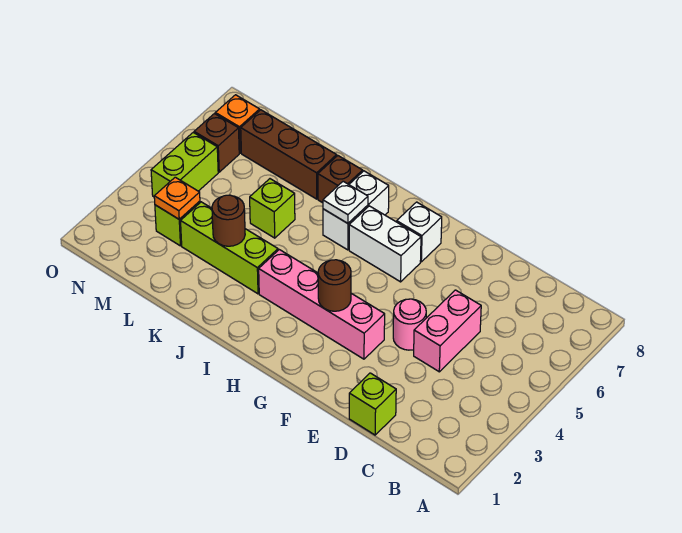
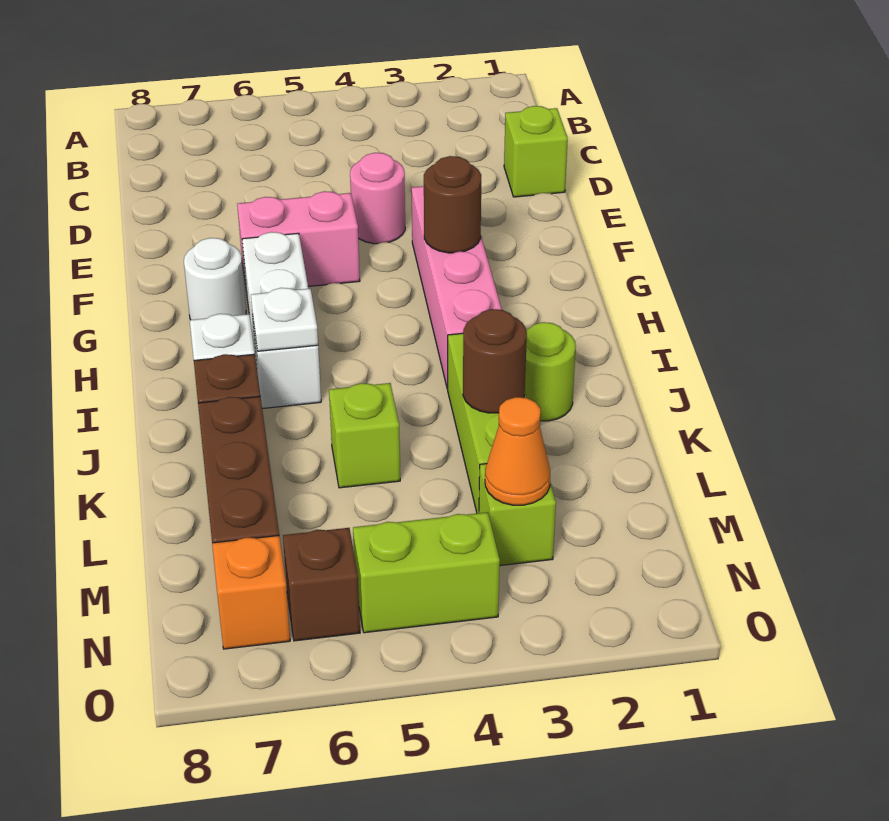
pink brick D4:D5 level 1 -> pink brick F5:F6 level 1
white brick G7 level 1 -> white round brick G7 level 1
none -> lime round brick J2 level 1
orange plate M3 level 2 -> orange cone M3 level 2

